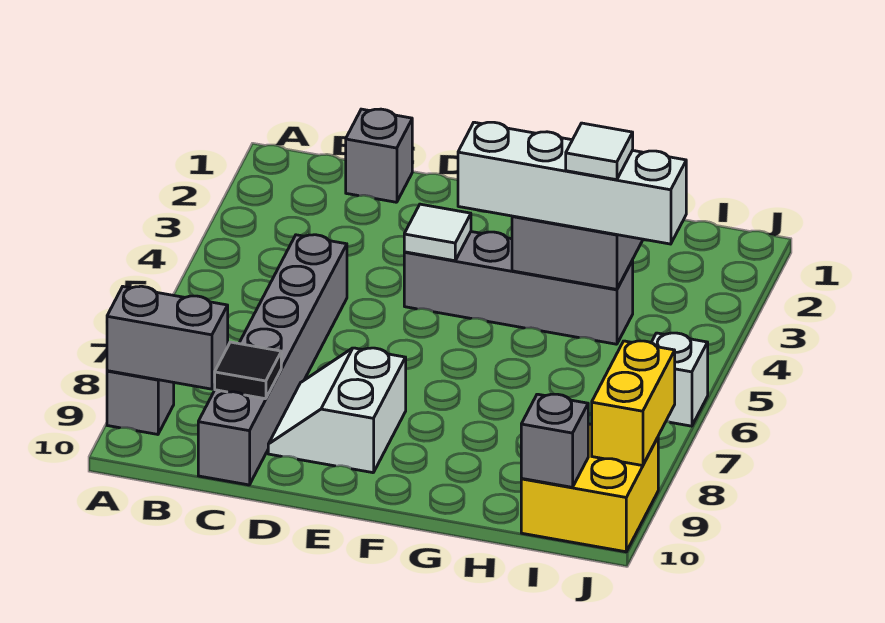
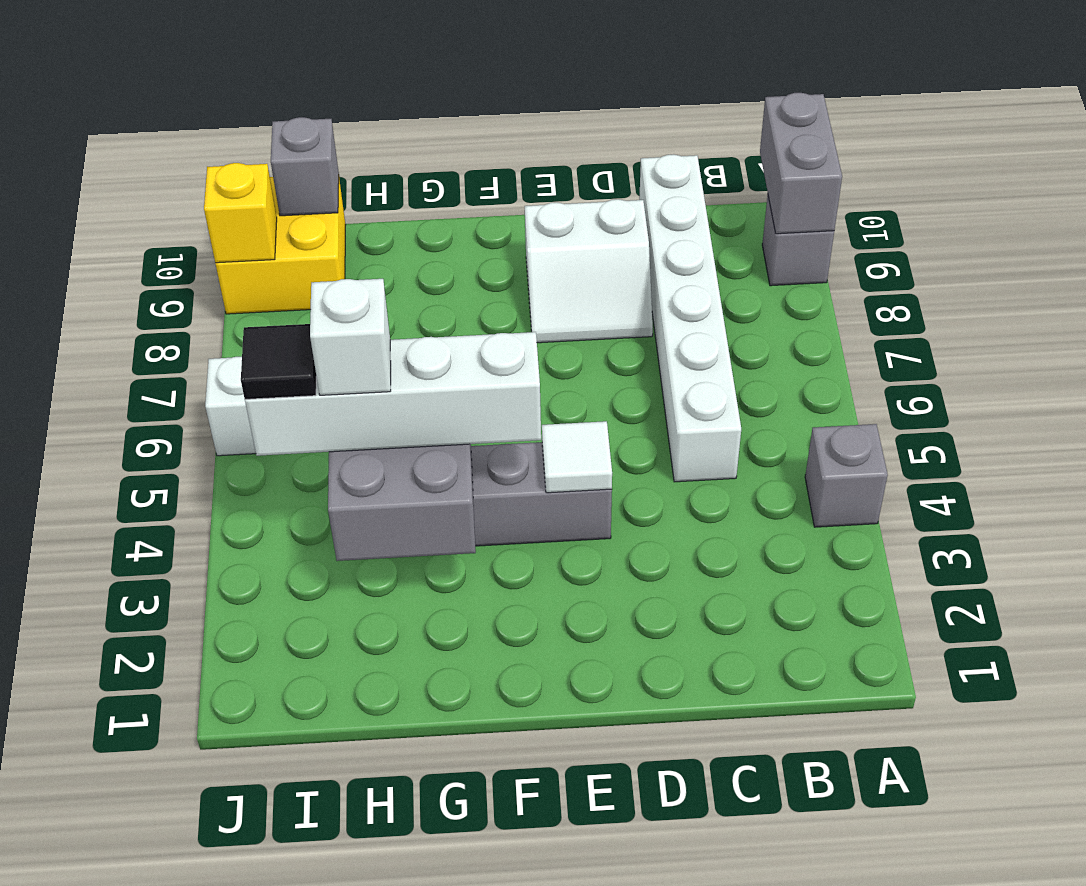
grey brick A9:B9 level 2 -> grey brick A9:A10 level 2
grey brick C1 level 1 -> grey brick A4 level 1
grey brick C5:C10 level 1 -> white brick C5:C10 level 1
black tile C9 level 2 -> black tile I4 level 4
white slope D8:E9 level 1 top E -> white slope D8:E9 level 1 top 9
white tile H4 level 4 -> white brick H4 level 4
yellow brick J8:J9 level 2 -> yellow brick J9 level 2

